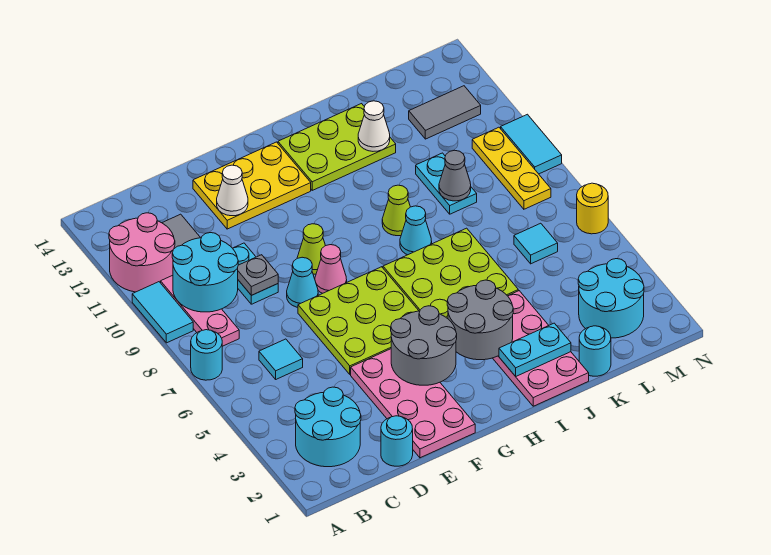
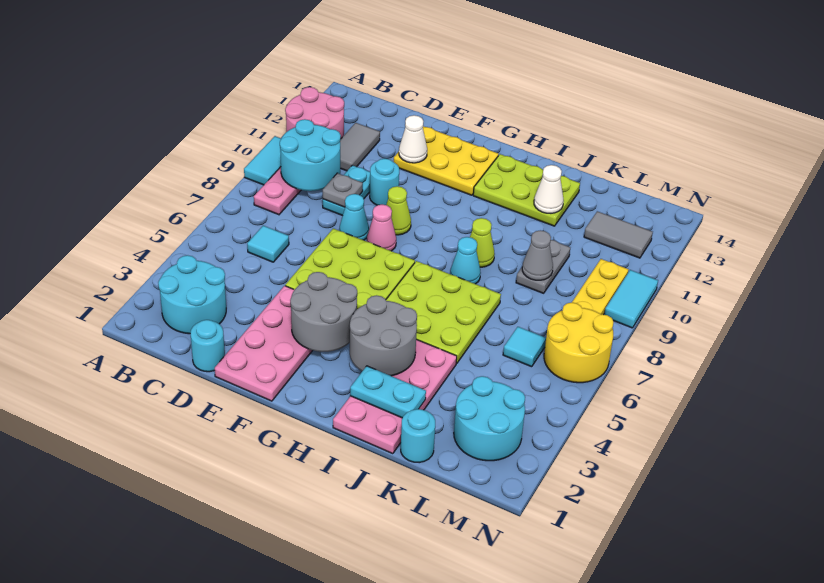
cyan round brick A7 level 1 -> cyan round brick E10 level 1
cyan plate K9:K10 level 1 -> grey plate K9:K10 level 1
yellow round brick N6 level 1 -> yellow round brick M6:N7 level 1

